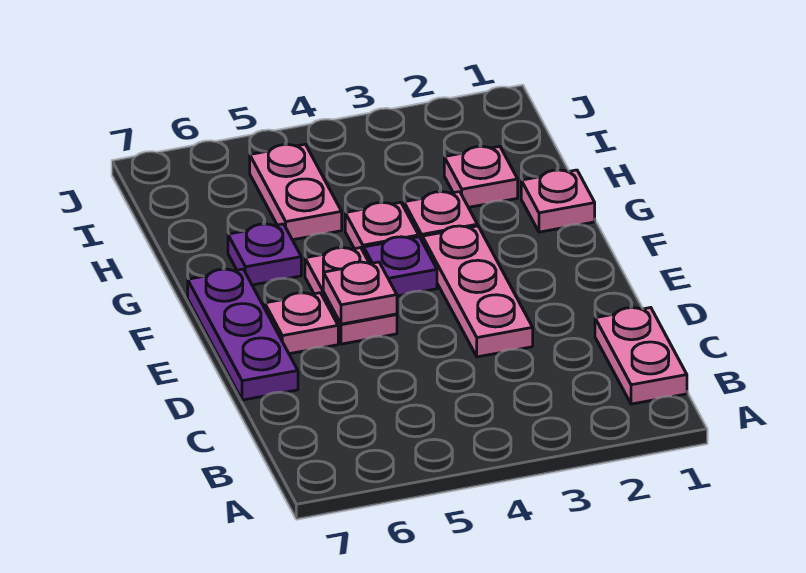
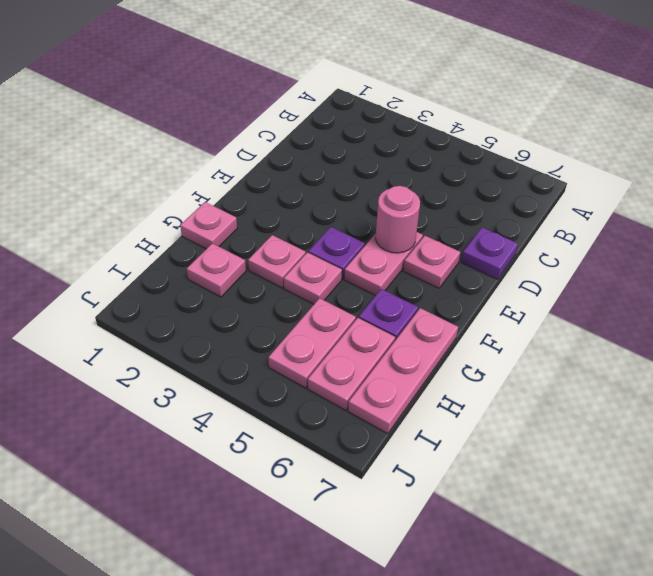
pink plate B1:C1 level 1 -> pink plate H6:I6 level 1
pink plate D3:F3 level 1 -> pink plate G7:I7 level 1
purple plate D7:F7 level 1 -> purple plate D7 level 1
pink plate E5 level 2 -> pink round brick E5 level 2

